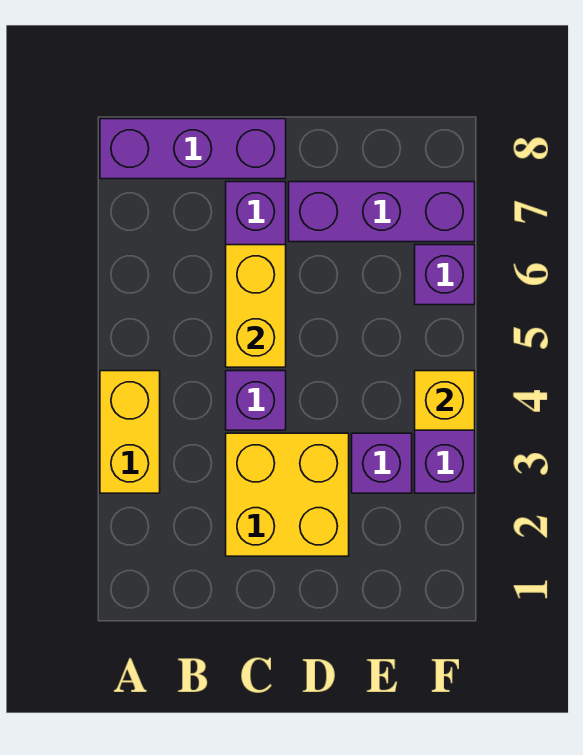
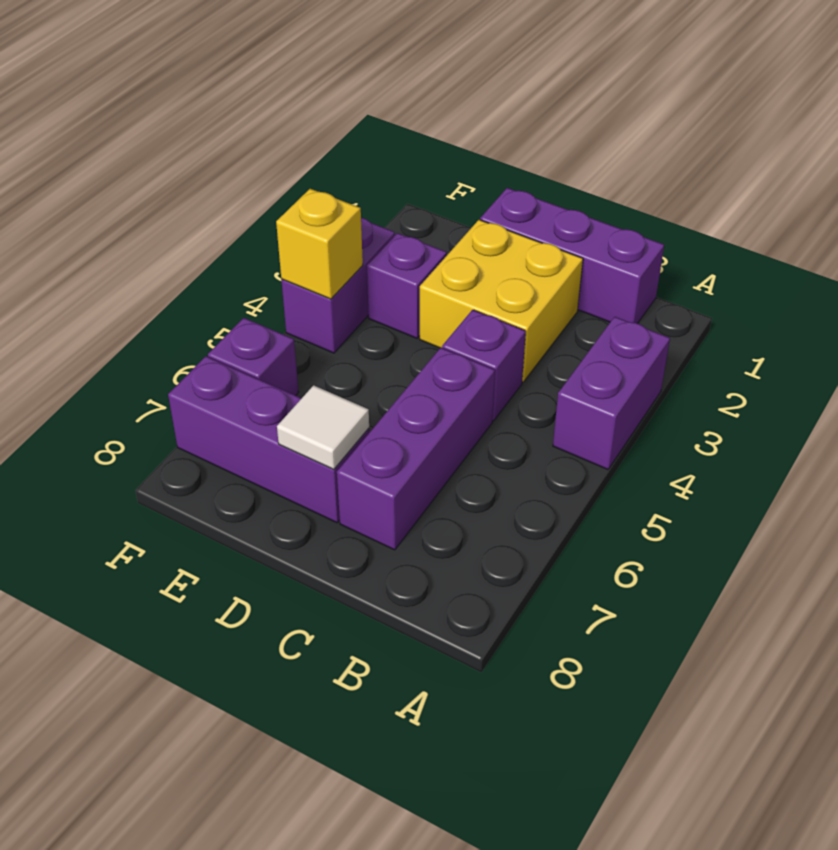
yellow brick A3:A4 level 1 -> purple brick A3:A4 level 1
purple brick A8:C8 level 1 -> purple brick B1:D1 level 1
yellow brick C5:C6 level 2 -> none
none -> white tile D7 level 2

